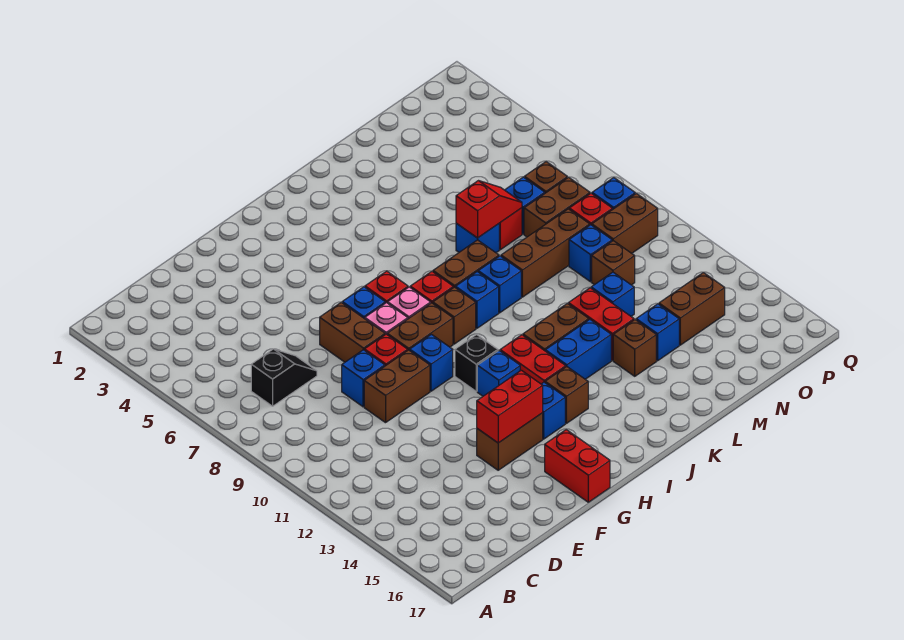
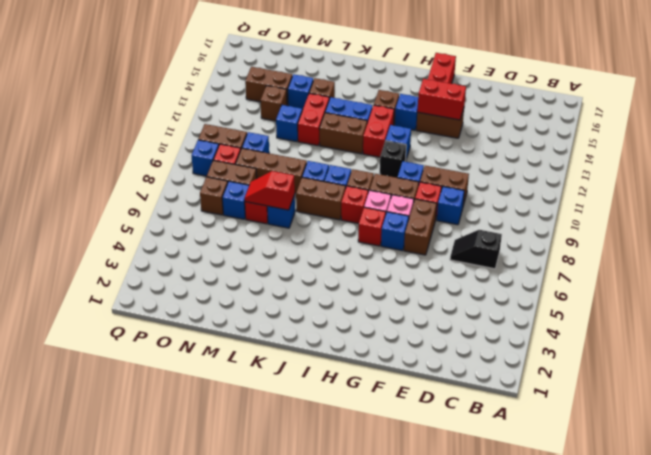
brown brick N11 level 1 -> brown brick N13 level 1

